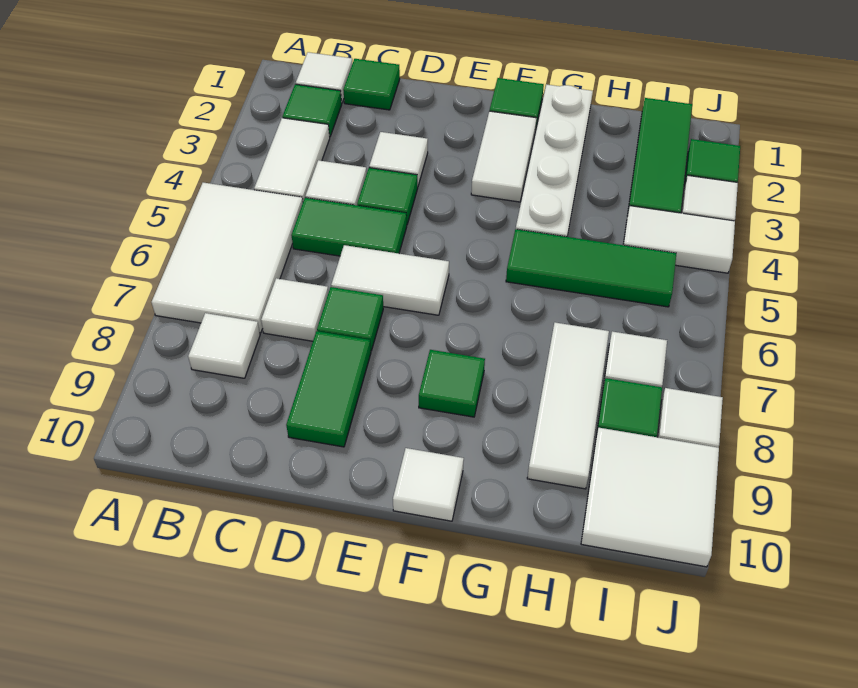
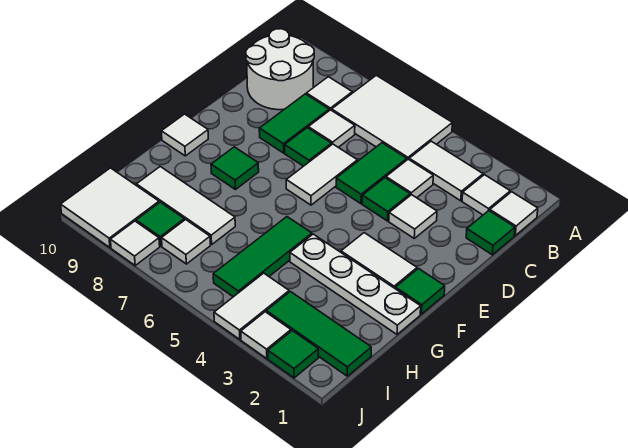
green tile B2 level 1 -> white tile B2 level 1
none -> white round brick B9:C10 level 1
green tile D8:D9 level 1 -> green tile C8:D8 level 1

